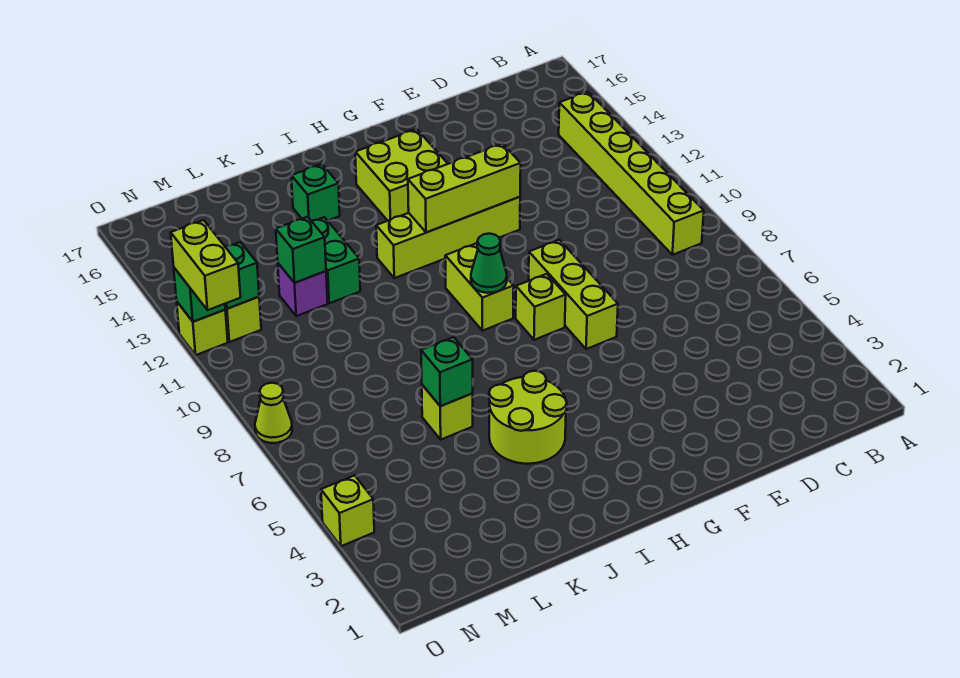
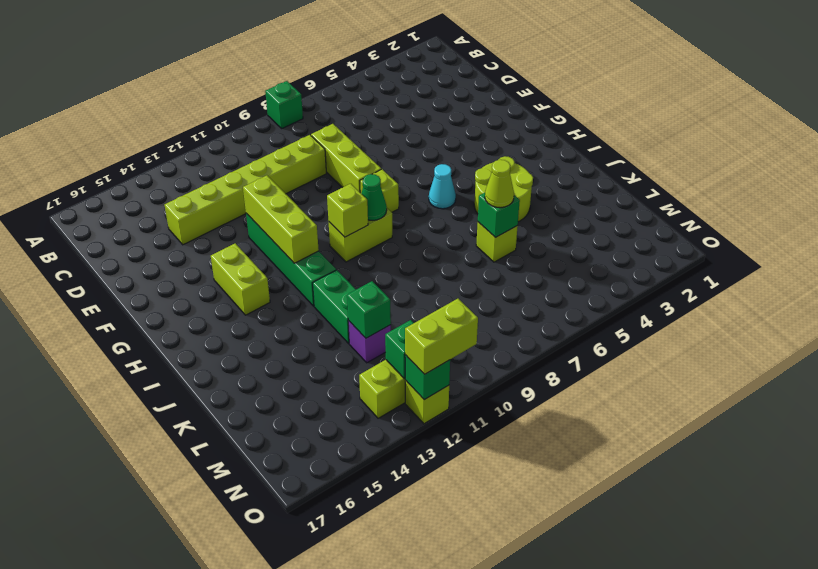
lime brick B9:B14 level 1 -> lime brick D9:D14 level 1
lime brick F7:F9 level 1 -> lime brick D8:F8 level 1
lime brick F12:I12 level 1 -> green brick F12:I12 level 1
lime brick G14:H15 level 1 -> lime brick G14:H14 level 1
none -> cyan cone H6 level 1
green brick J15 level 1 -> green brick A8 level 1
green brick K12:K13 level 1 -> green brick J12:K12 level 1
lime brick O4 level 1 -> lime brick H10 level 2
lime cone O8 level 1 -> lime cone K6 level 3

